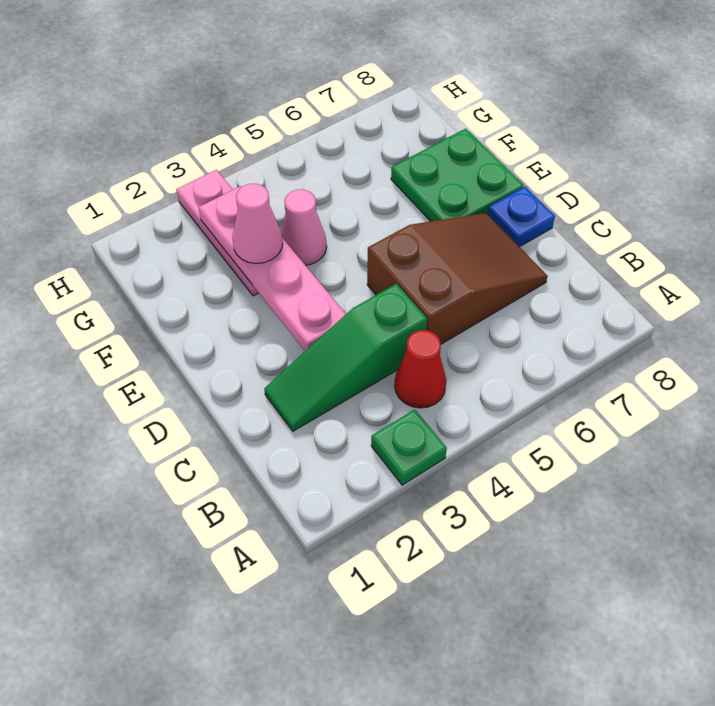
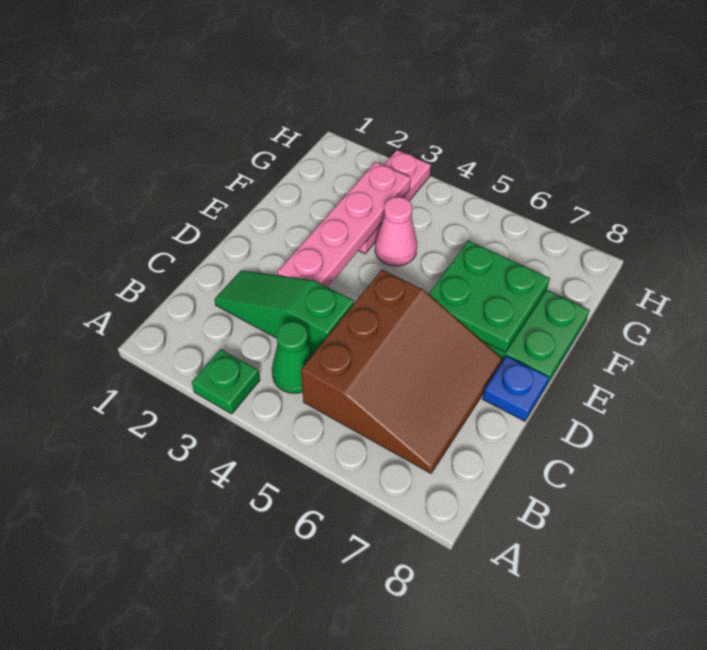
red cone B4 level 1 -> green cone B4 level 1
brown slope C5:D7 level 1 top 5 -> brown slope B5:D7 level 1 top 5
none -> green plate E6:F7 level 2
pink cone F3 level 3 -> none

